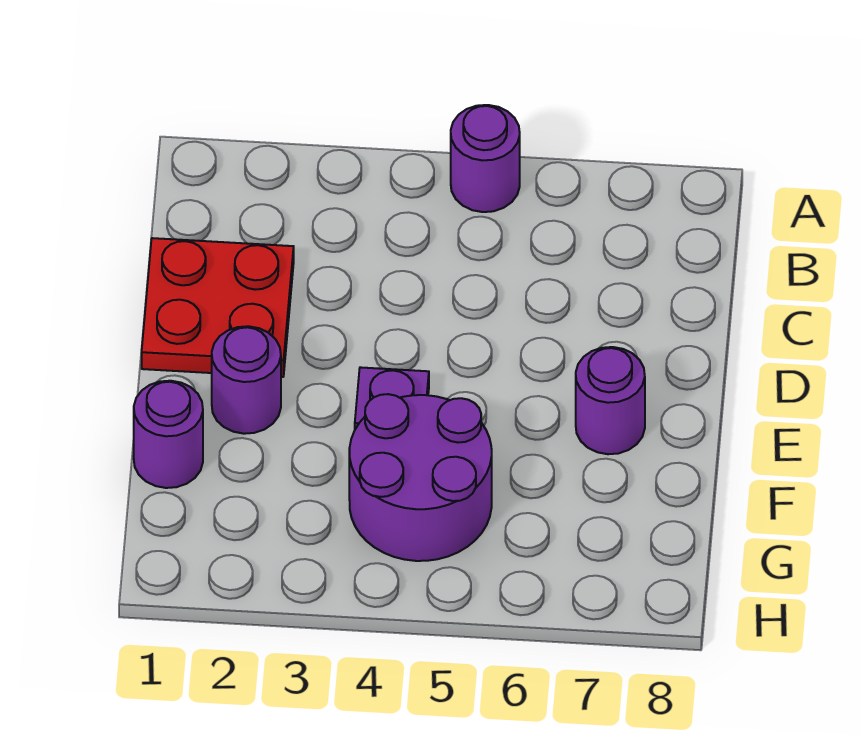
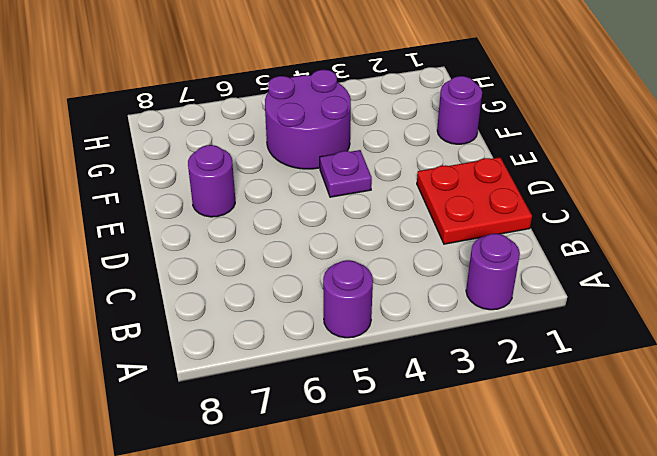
purple round brick E2 level 1 -> purple round brick A2 level 1

